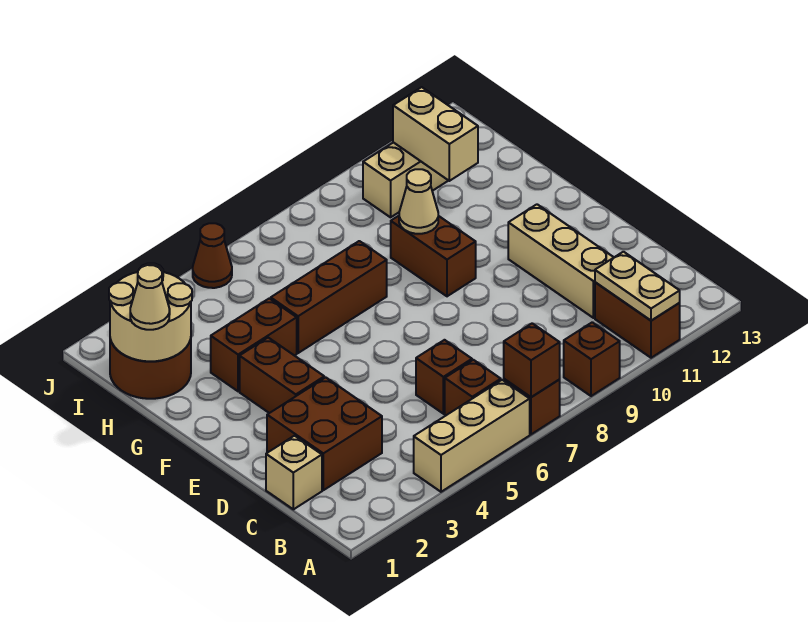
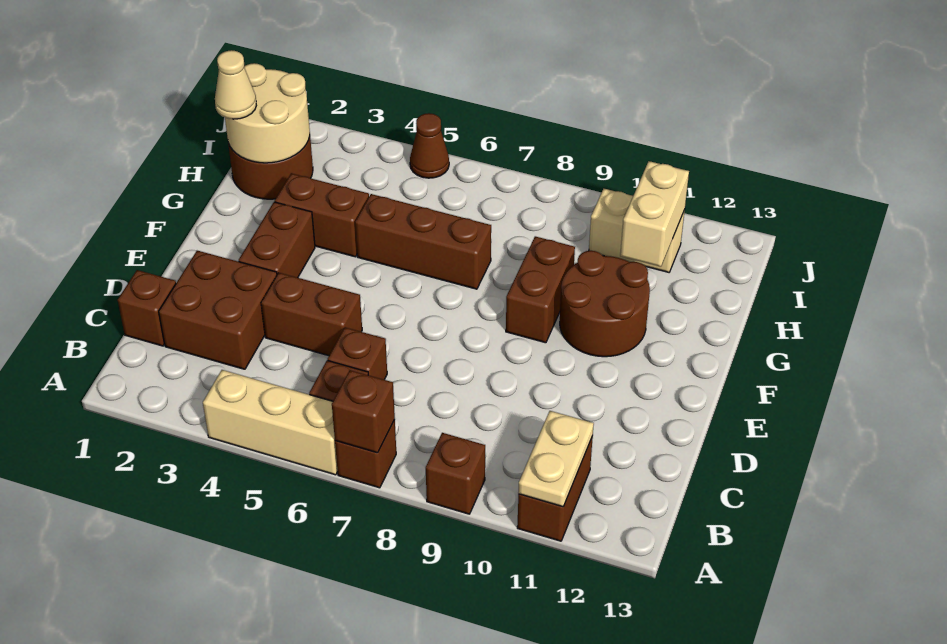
tan brick C1 level 1 -> brown brick C1 level 1
tan brick C11:E11 level 1 -> none
none -> brown brick D4:D5 level 1
none -> brown round brick F10:G11 level 1
tan cone G9 level 2 -> none

